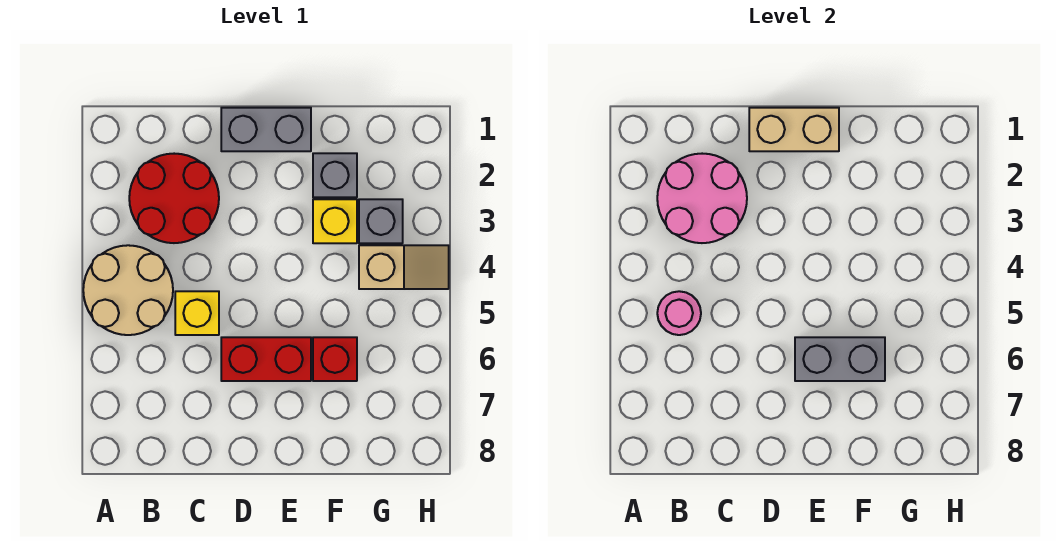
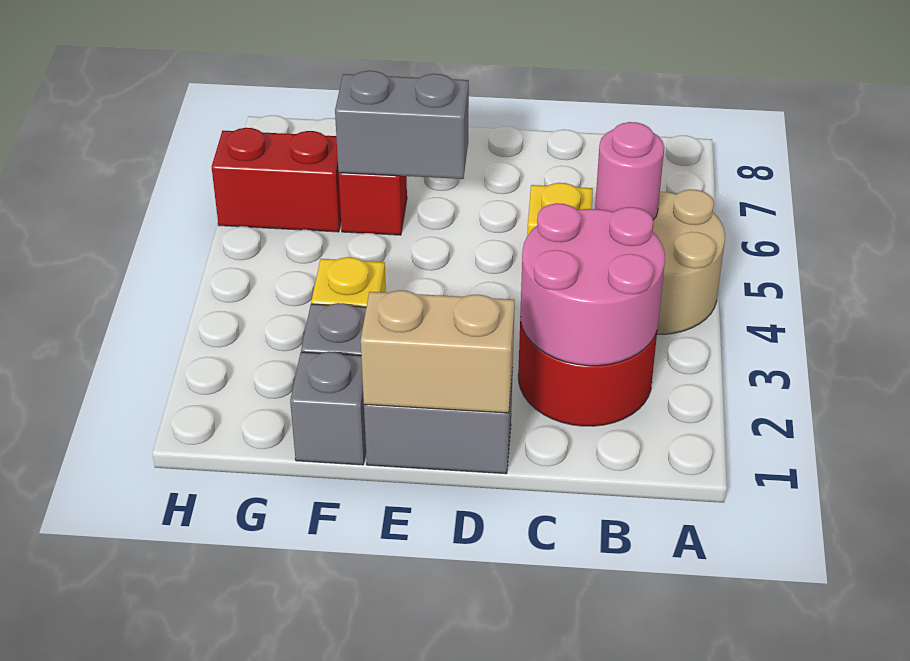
red brick D6:E6 level 1 -> red brick G6:H6 level 1
grey brick G3 level 1 -> grey brick F1 level 1
tan slope G4:H4 level 1 top G -> none

